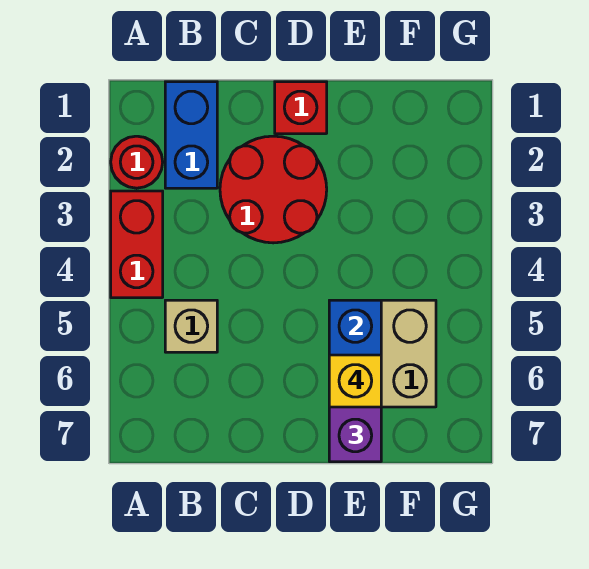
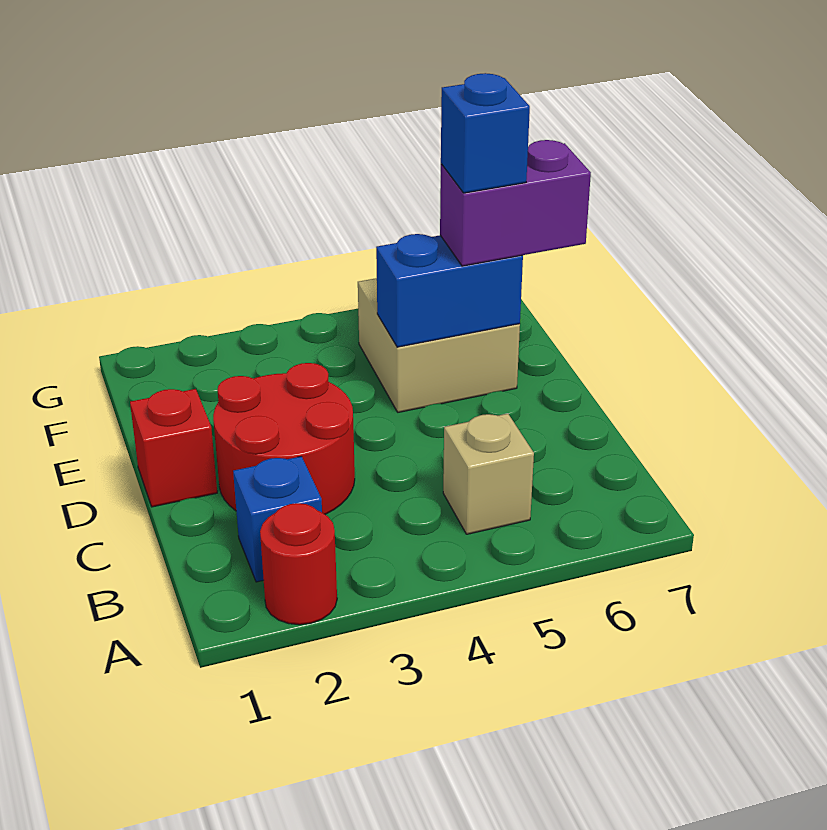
red brick A3:A4 level 1 -> none
blue brick B1:B2 level 1 -> blue brick B2 level 1
yellow brick E6 level 4 -> blue brick E6 level 4

